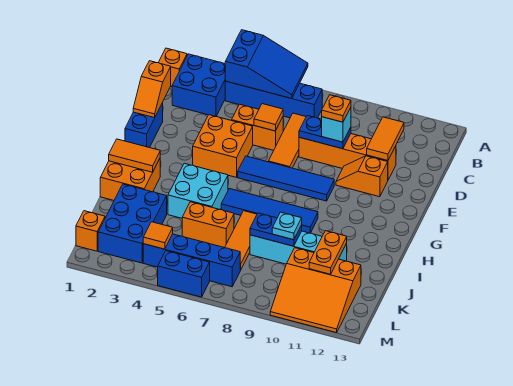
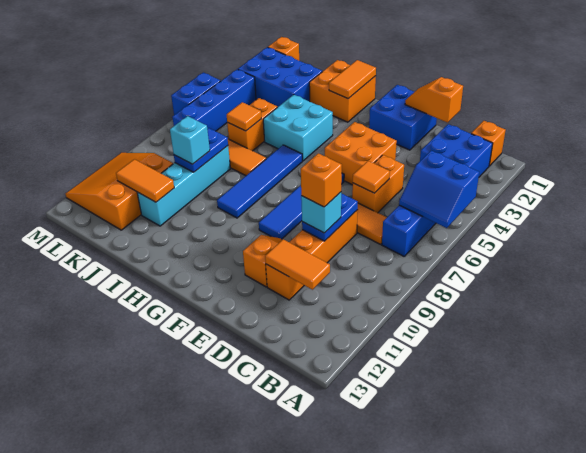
blue slope A4:B6 level 2 top 4 -> blue slope A5:B6 level 2 top 5
orange plate D9 level 4 -> orange brick D9 level 4
blue brick E1:F1 level 1 -> blue brick E1:F2 level 1
cyan plate J9 level 3 -> cyan brick J9 level 3
orange plate J11:K11 level 2 -> orange tile J11:K11 level 2
orange tile L4 level 2 -> orange tile J6 level 2

